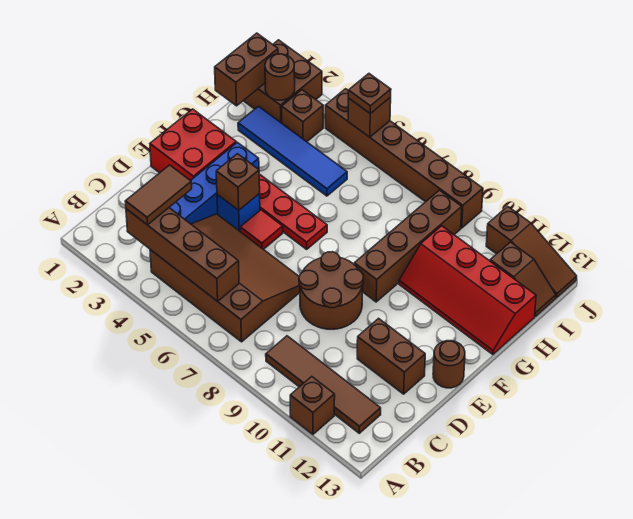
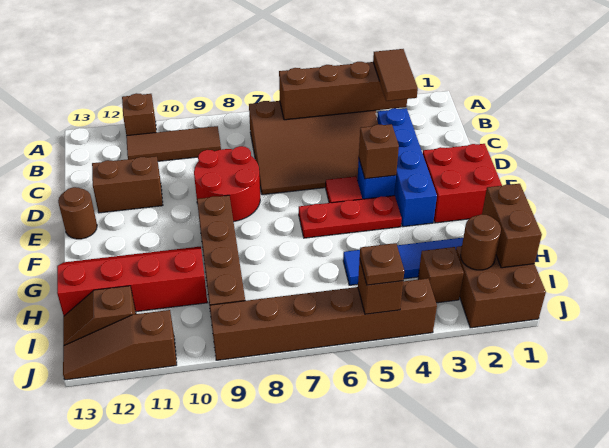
brown tile B9:B12 level 1 -> brown tile B9:B11 level 1
brown round brick D8:E9 level 1 -> red round brick D8:E9 level 1

